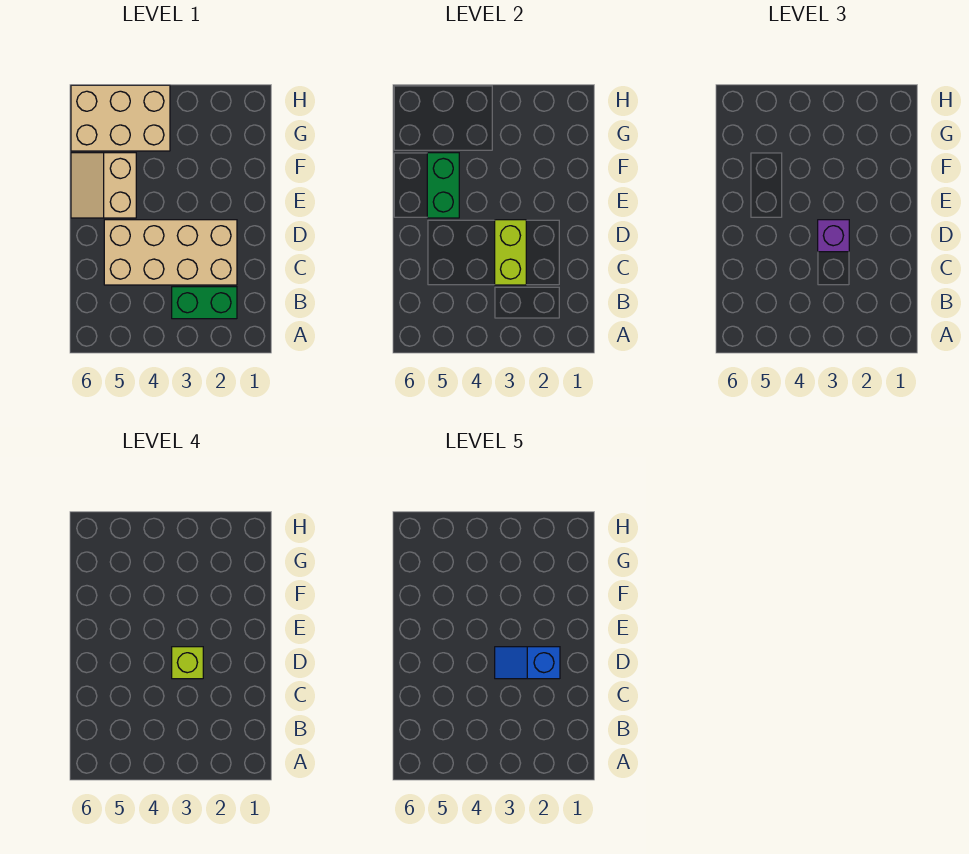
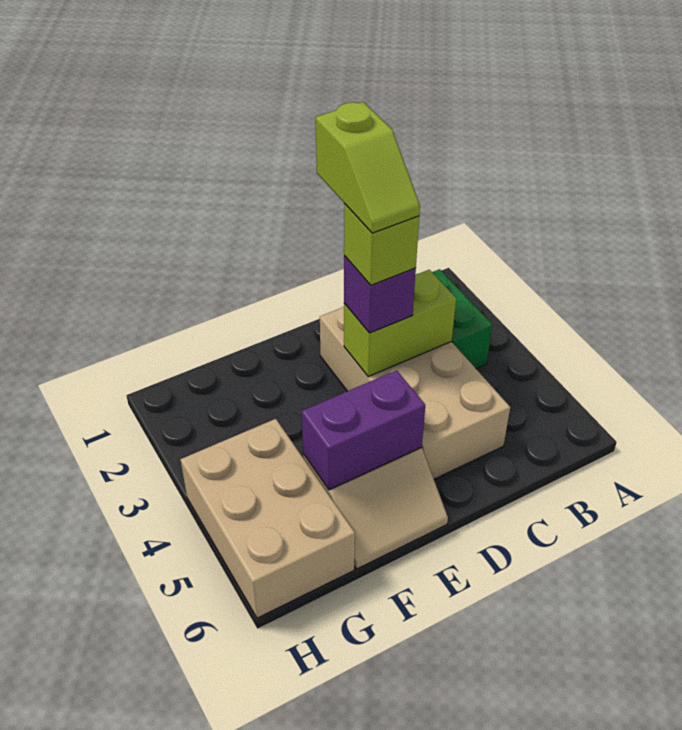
blue slope D2:D3 level 5 top 2 -> lime slope D2:D3 level 5 top 2
green brick E5:F5 level 2 -> purple brick E5:F5 level 2

